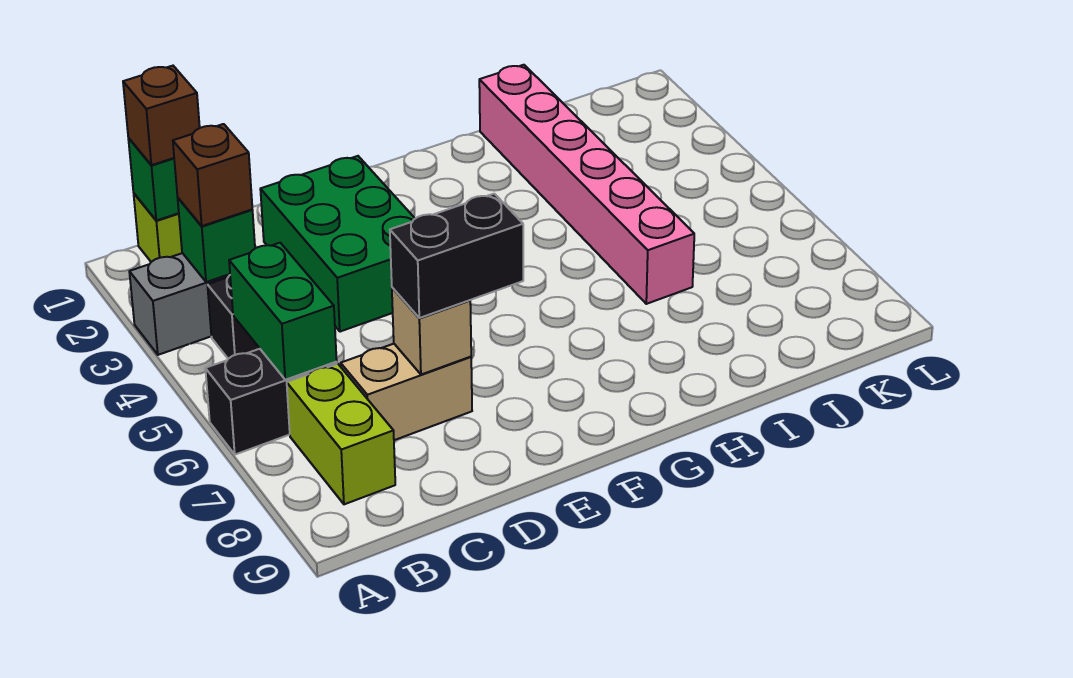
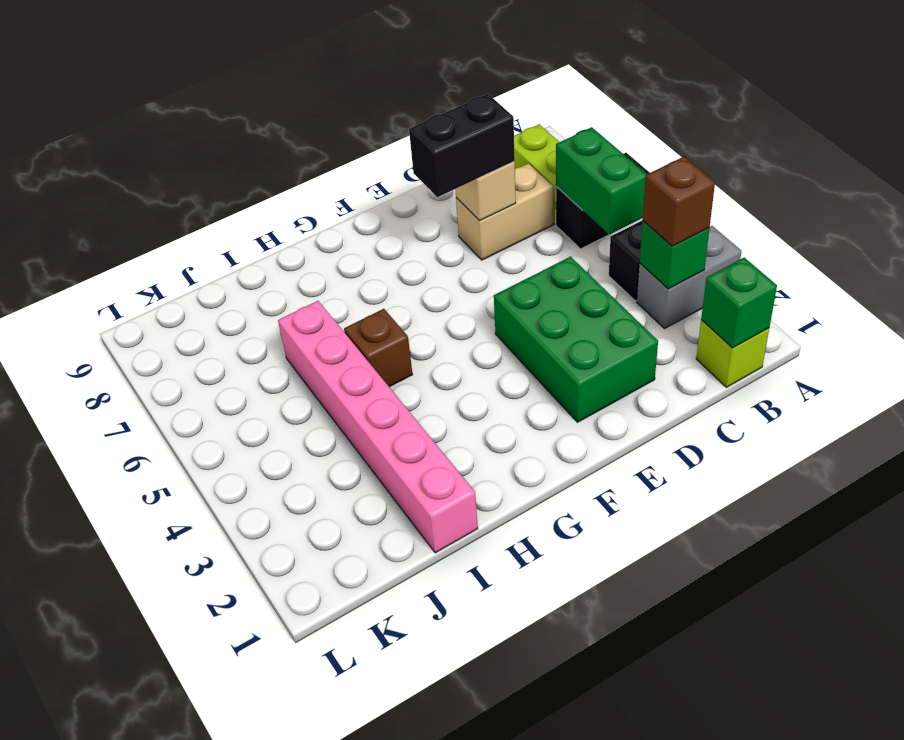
brown brick B1 level 3 -> brown brick H5 level 1

